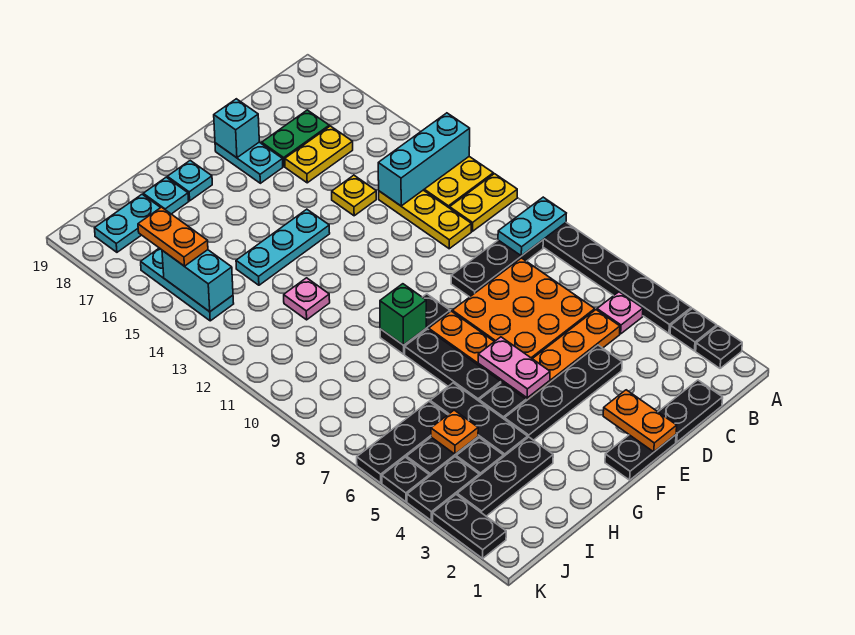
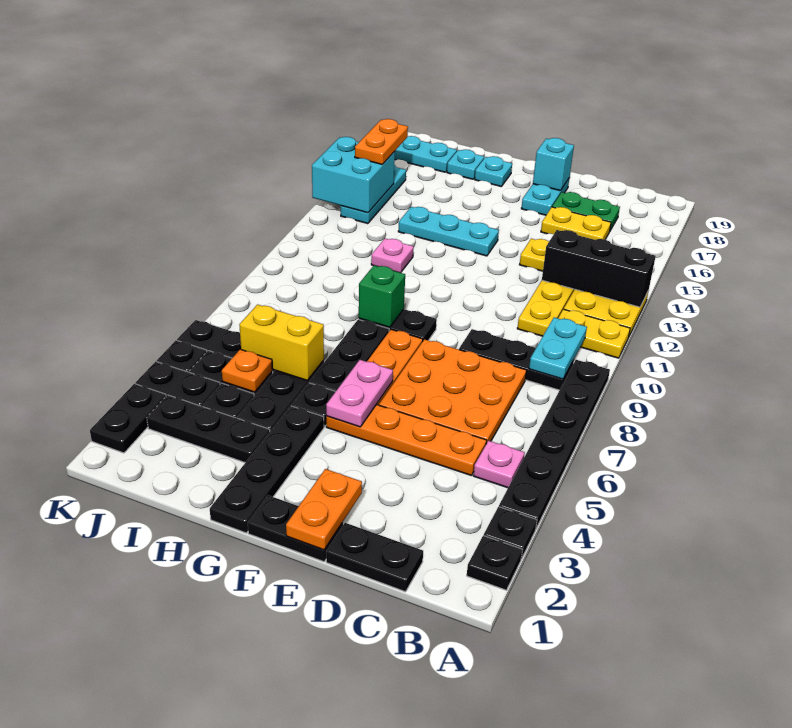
cyan plate A9:B9 level 2 -> cyan plate B9:B10 level 2
cyan brick A13:C13 level 2 -> black brick A13:C13 level 2
black plate D4:G4 level 1 -> black plate G1:G4 level 1
none -> yellow brick H6:I6 level 2
cyan brick J14:J15 level 2 -> cyan brick J14:K15 level 2

